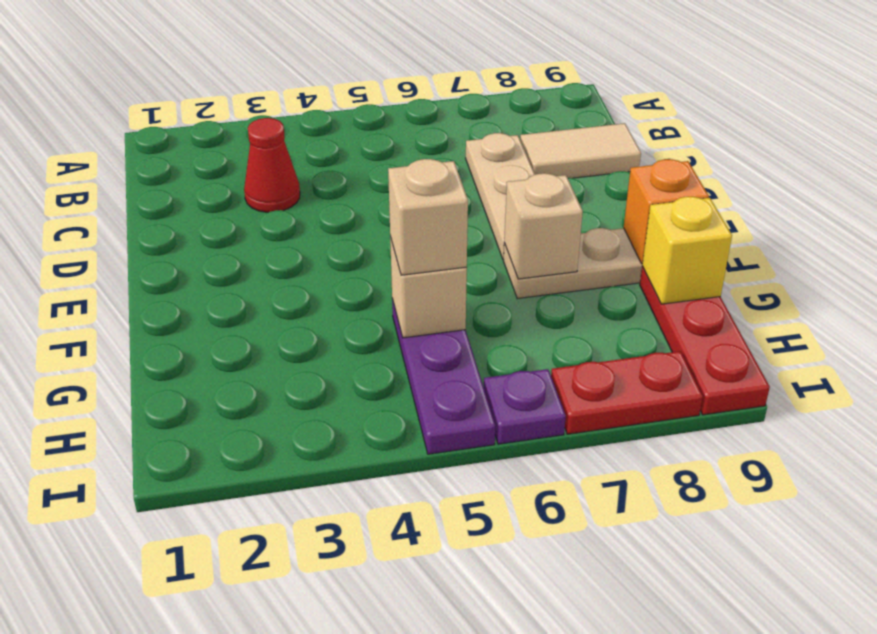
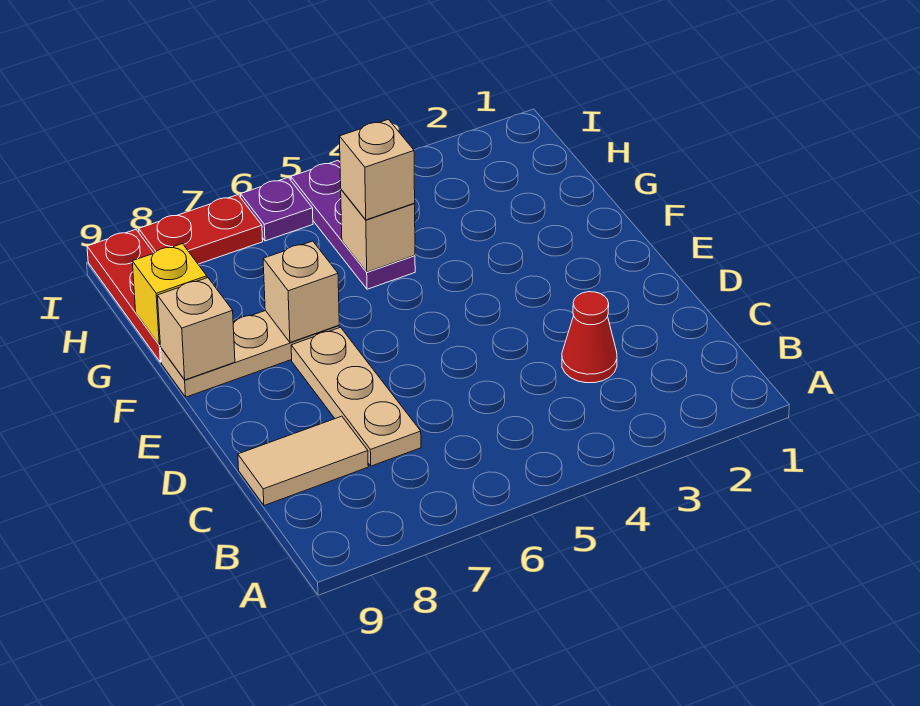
orange brick F9 level 2 -> tan brick F9 level 2

